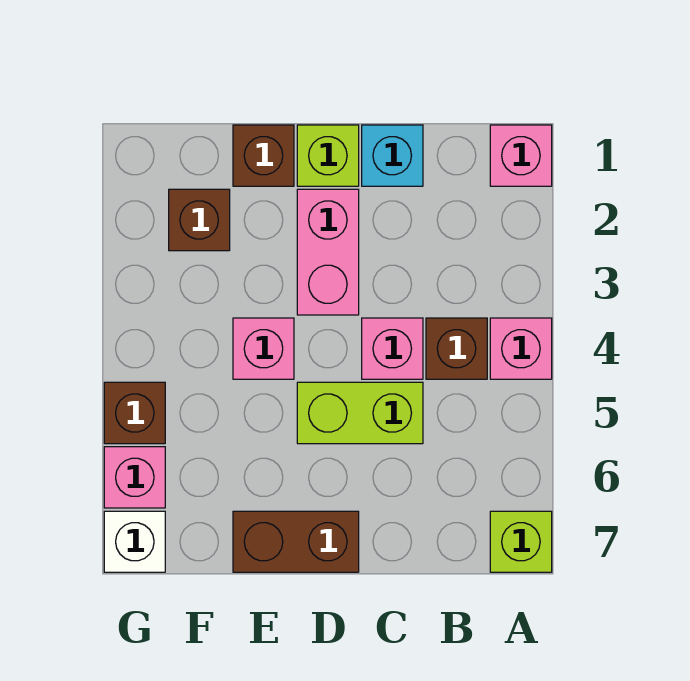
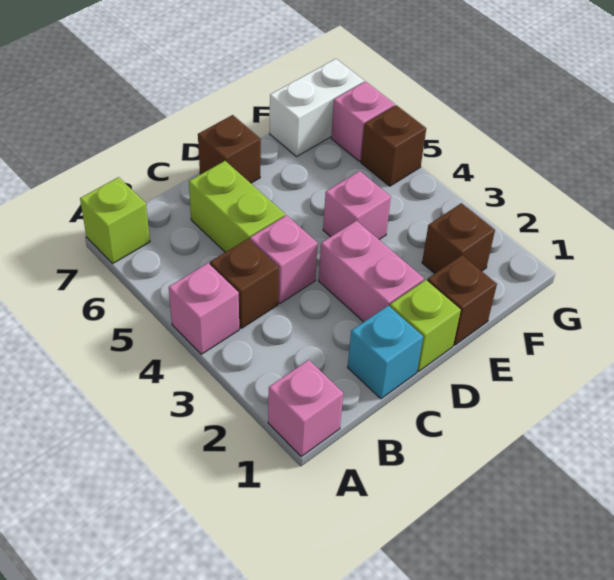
lime brick C5:D5 level 1 -> lime brick C5:C6 level 1
brown brick D7:E7 level 1 -> brown brick D7 level 1
white brick G7 level 1 -> white brick F7:G7 level 1

